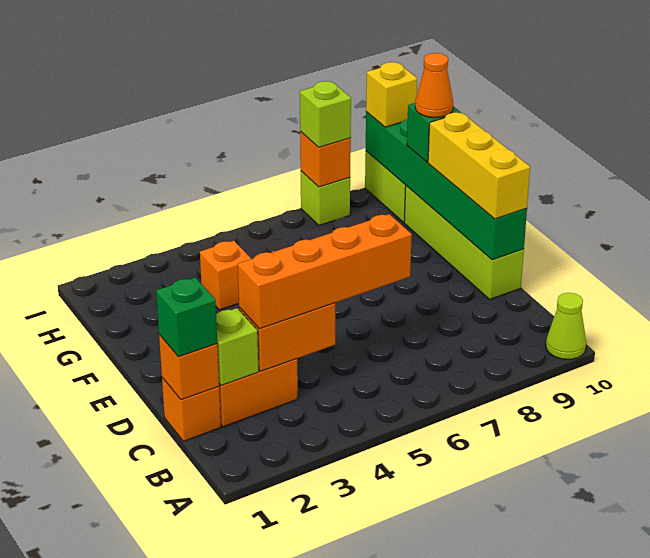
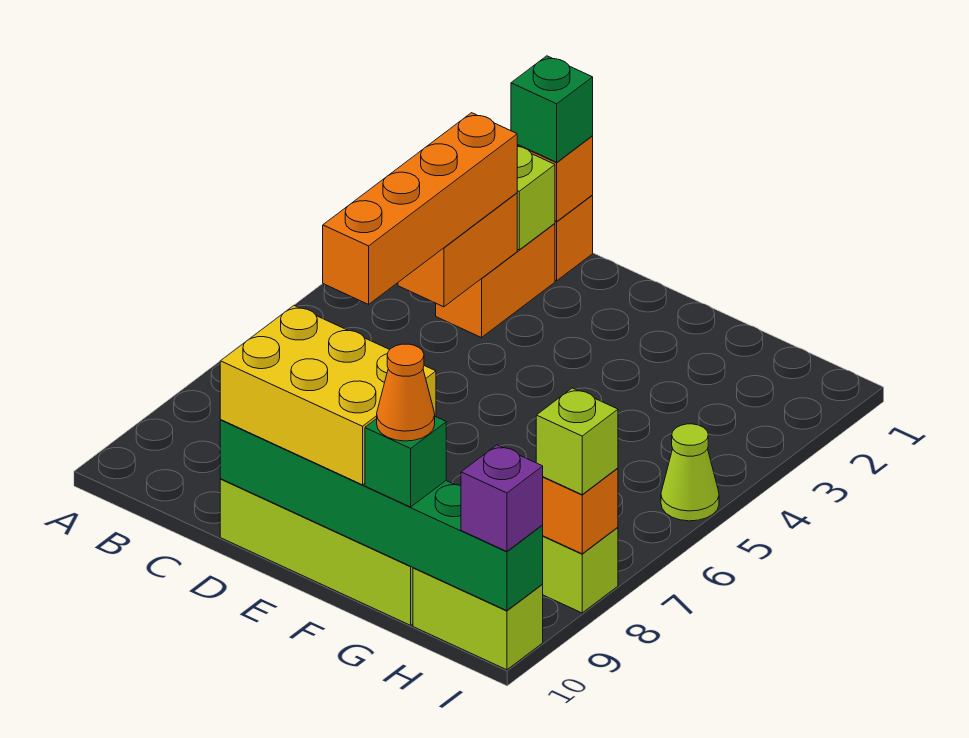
lime cone A10 level 1 -> lime cone I5 level 1
yellow brick D10:F10 level 3 -> yellow brick D9:F10 level 3
orange brick G4 level 1 -> none
yellow brick I10 level 3 -> purple brick I10 level 3

